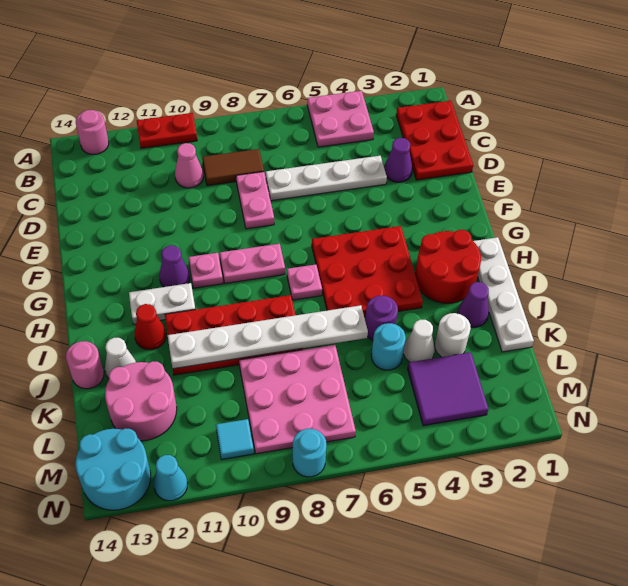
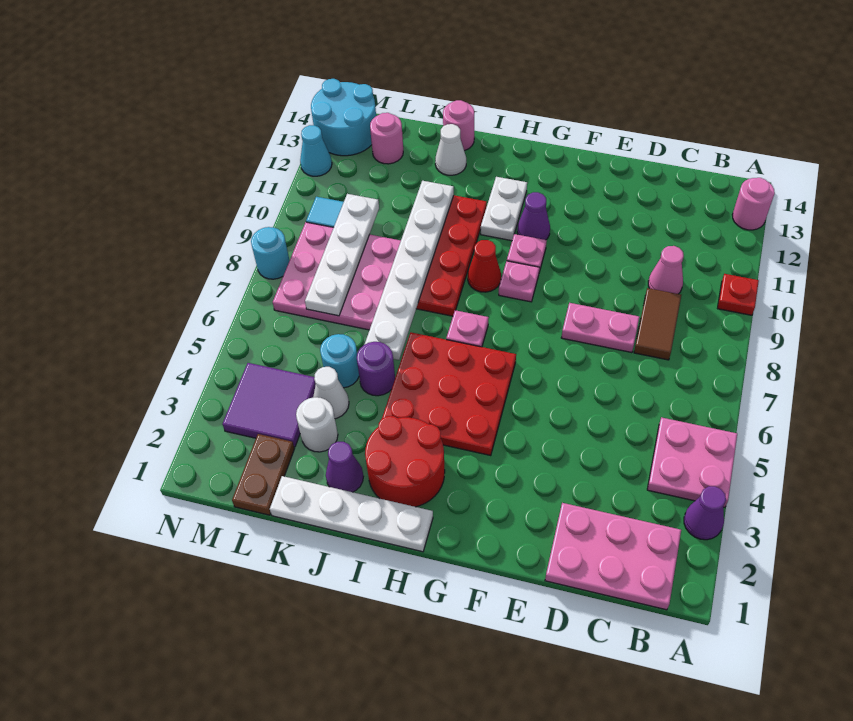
red plate A10:A11 level 1 -> red plate A10 level 1
red plate B1:D2 level 1 -> pink plate B1:D2 level 1
purple cone D3 level 1 -> purple cone A3 level 1
white plate D4:D7 level 1 -> white plate L7:L10 level 2
pink plate G8:G9 level 1 -> pink plate G9 level 1
red cone I12 level 1 -> red cone H9 level 1
pink round brick K12:L13 level 1 -> pink round brick L13 level 1
none -> brown plate L1:L2 level 1

